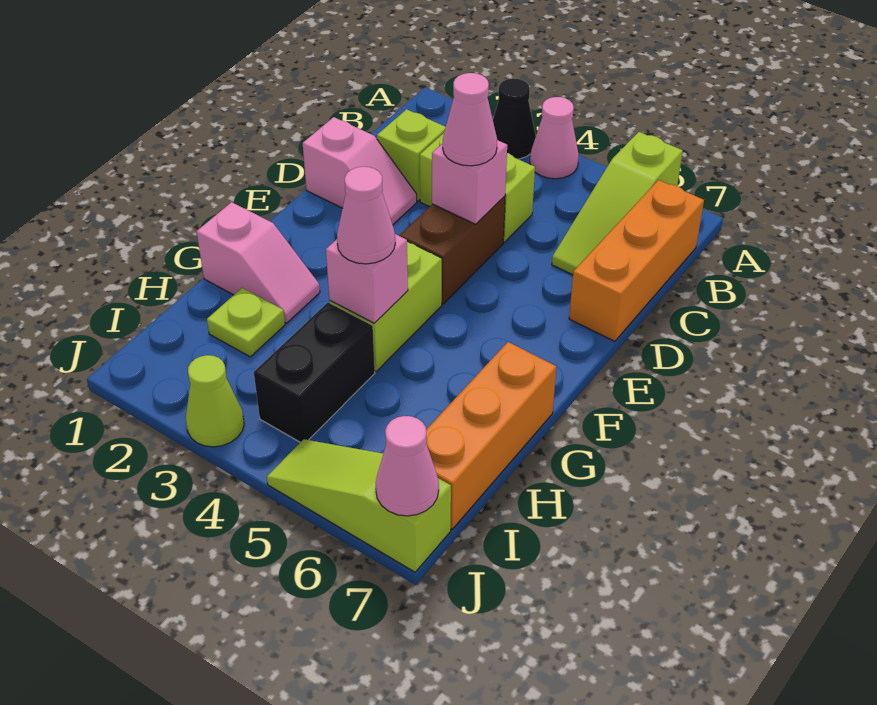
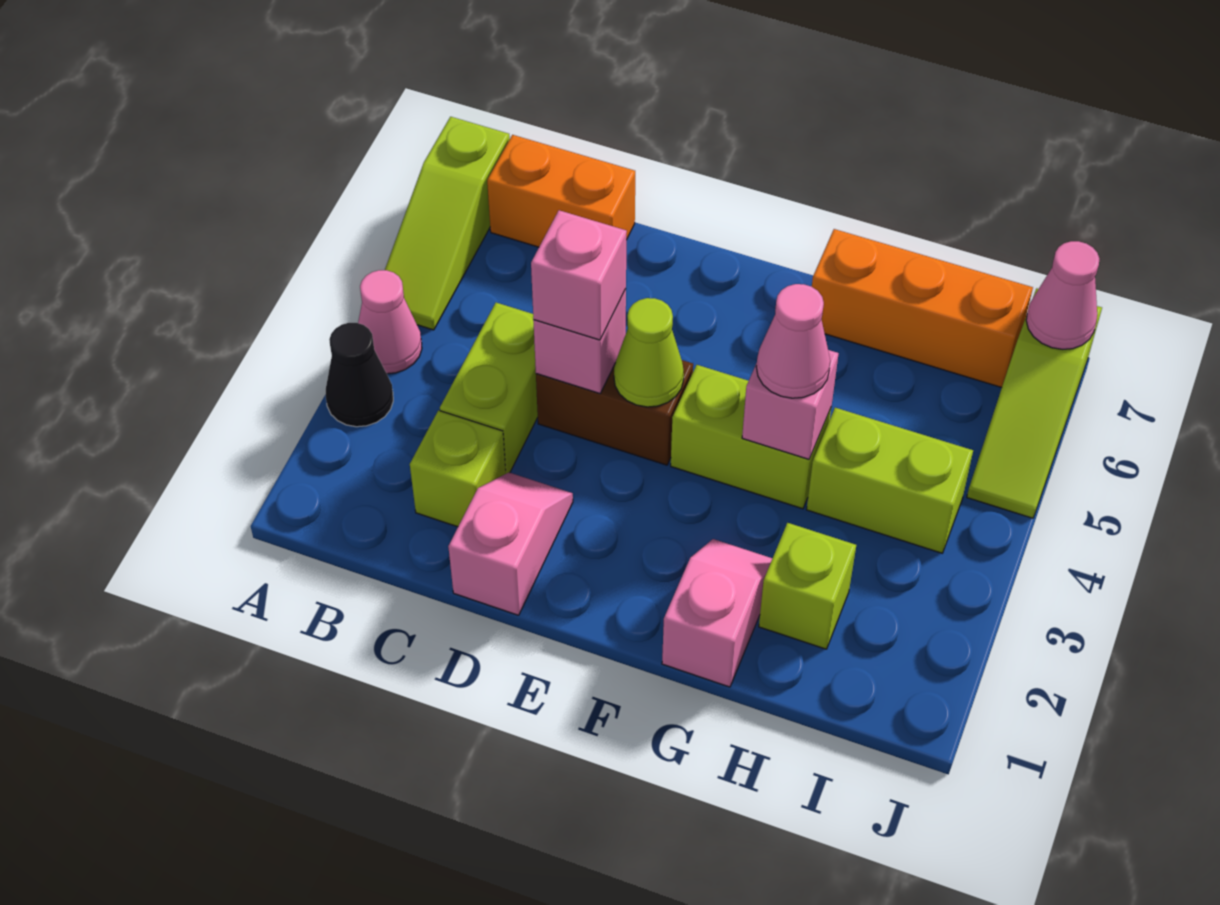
lime slope A6:C6 level 1 top A -> lime slope A5:A7 level 1 top 7
orange brick B7:D7 level 1 -> orange brick B7:C7 level 1
pink cone D4 level 3 -> pink brick D4 level 3
lime plate H2 level 1 -> lime brick H2 level 1
black brick H4:I4 level 1 -> lime brick H4:I4 level 1
lime cone J3 level 1 -> lime cone E4 level 2

